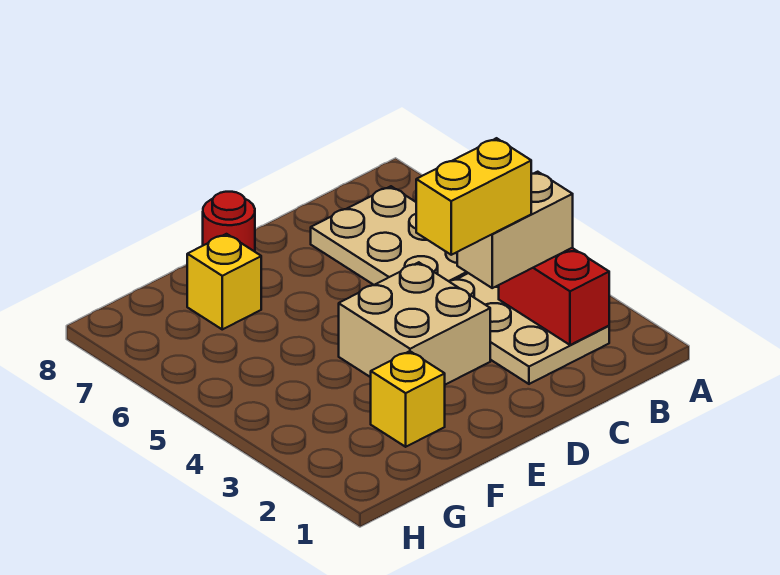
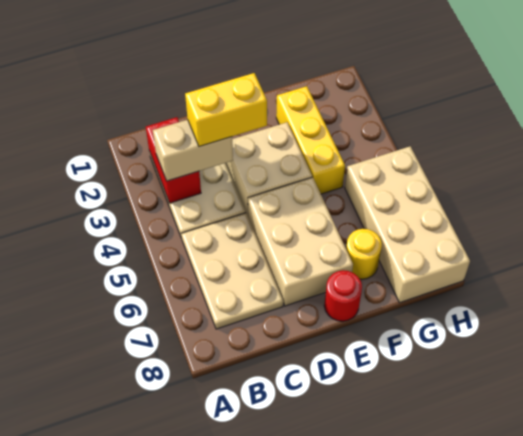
none -> tan brick D5:E7 level 1
yellow brick F2 level 1 -> yellow brick F2:F4 level 1
yellow brick F7 level 1 -> yellow round brick F7 level 1
none -> tan brick G5:H8 level 1

